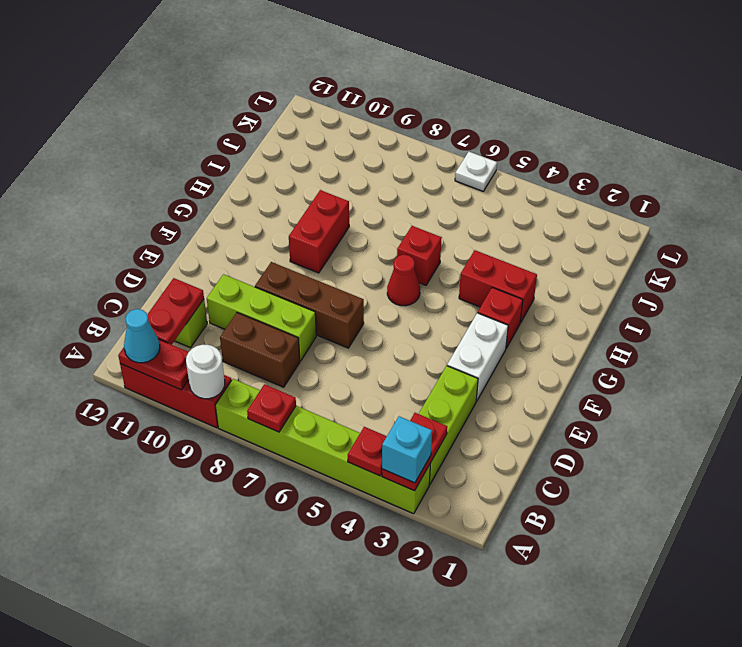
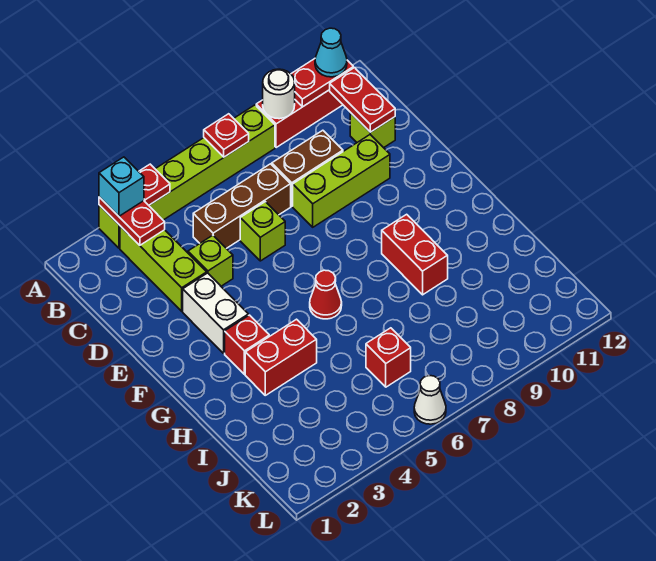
none -> lime brick D4 level 1
none -> lime brick D6 level 1
brown brick E7:E9 level 1 -> brown brick C5:C7 level 1
red brick H6 level 1 -> red brick J6 level 1
white plate L6 level 1 -> white cone L6 level 1

